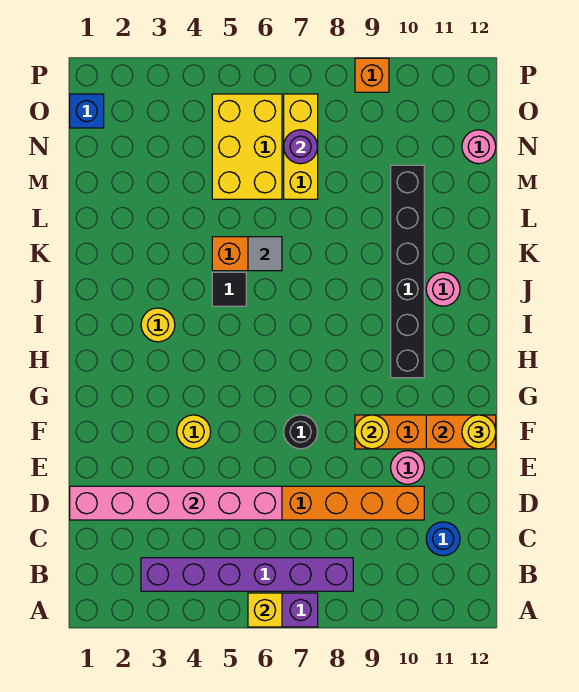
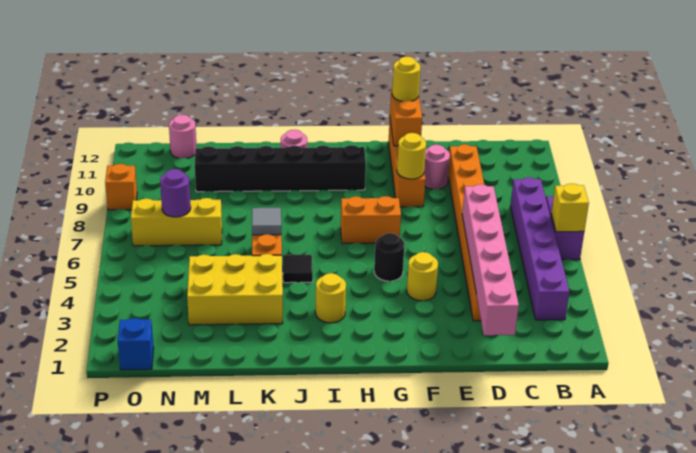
blue round brick C11 level 1 -> none
black round brick F7 level 1 -> black round brick G5 level 1
none -> orange brick G7:H7 level 1
yellow brick M5:O6 level 1 -> yellow brick K3:M4 level 1

